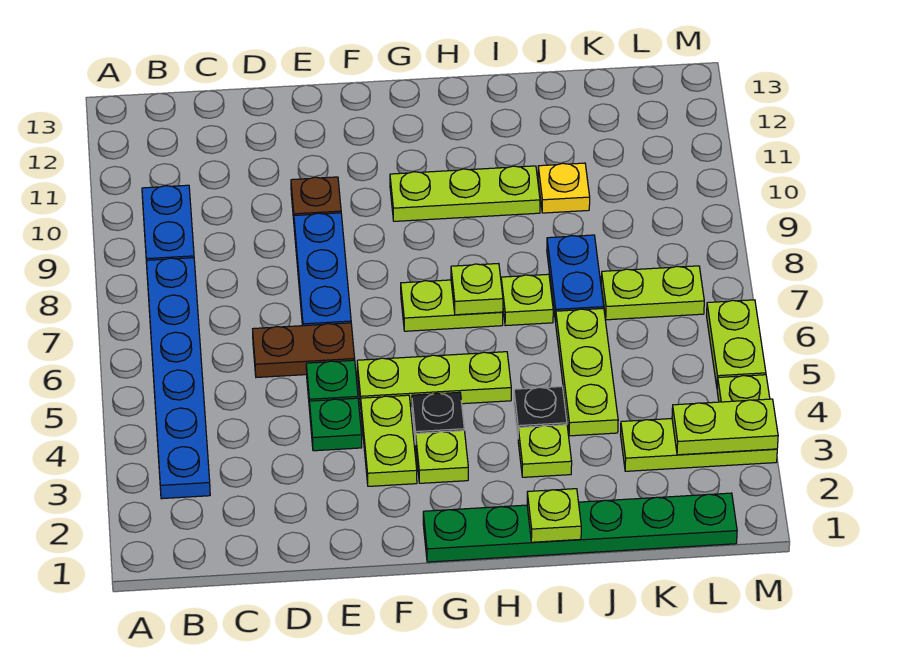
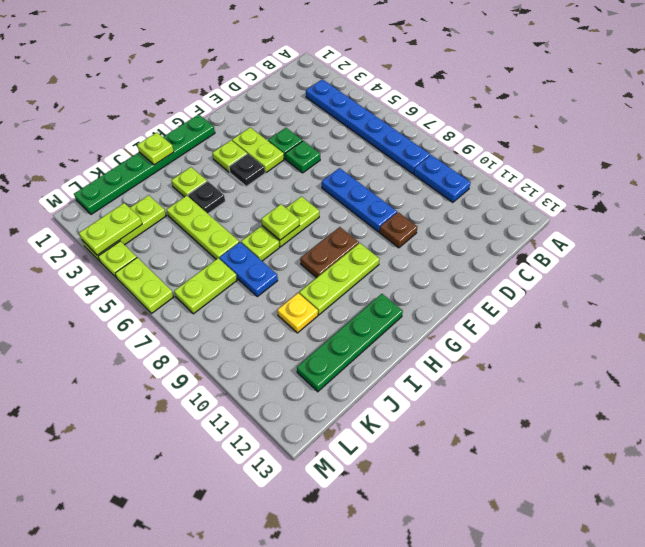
brown plate D6:E6 level 1 -> brown plate G9:H9 level 1
lime plate F5:H5 level 1 -> none
none -> green plate H12:K12 level 1

